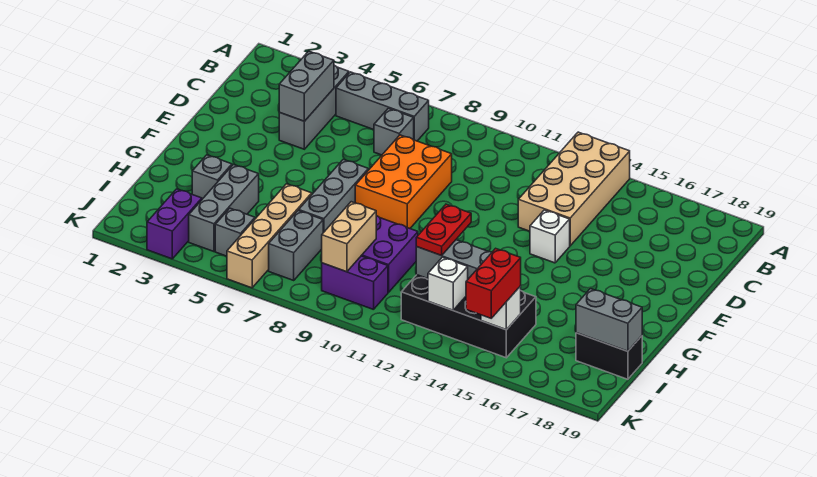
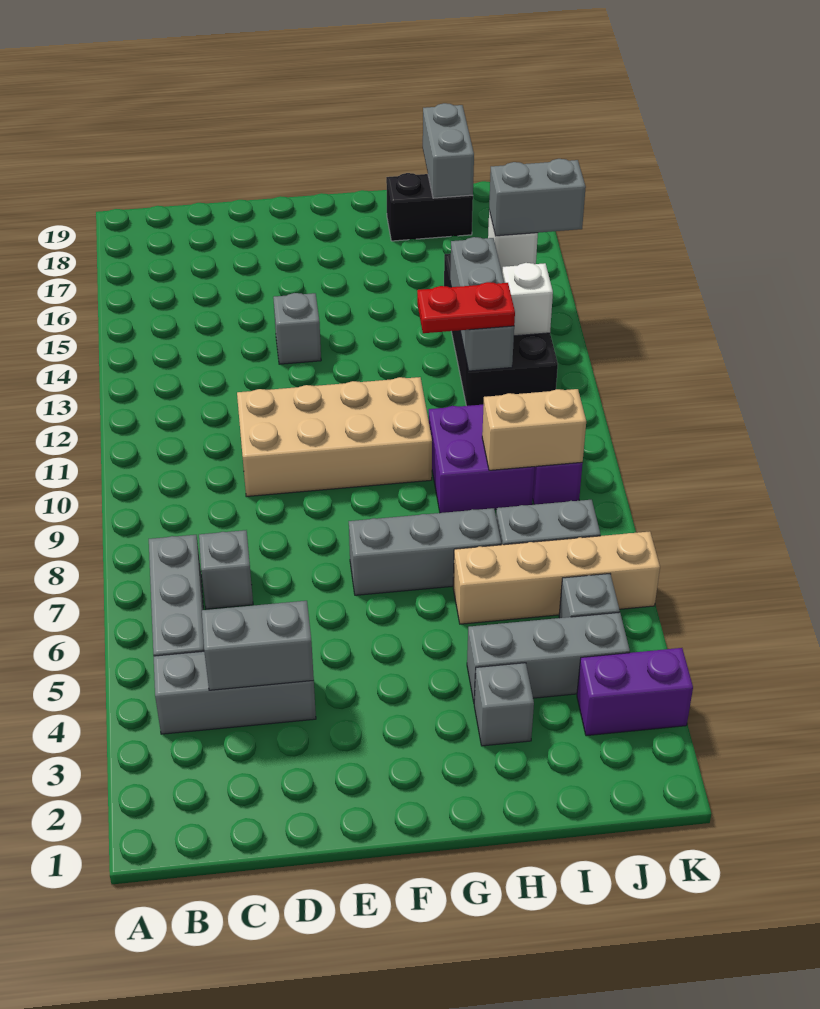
tan brick A13:D14 level 1 -> tan brick D10:G11 level 1
orange brick D8:F9 level 1 -> none
white brick E14 level 1 -> grey brick E14 level 1
black brick I18:I19 level 1 -> black brick H18:I18 level 1
red brick J15:K15 level 3 -> grey brick J15:K15 level 3

